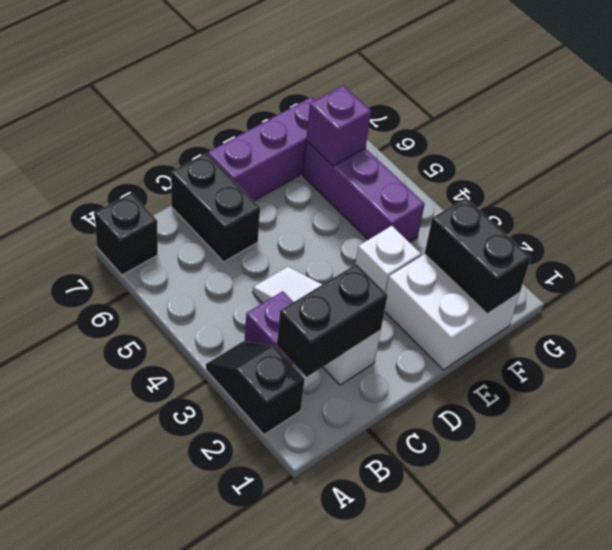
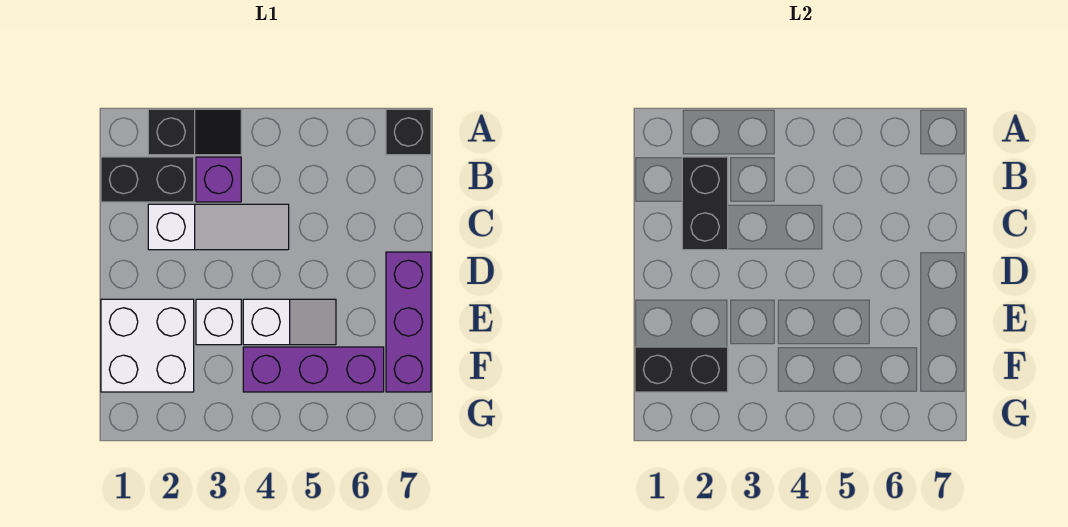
black brick C6:C7 level 1 -> black brick B1:B2 level 1
none -> white slope E4:E5 level 1 top 4
purple brick F6 level 2 -> none

